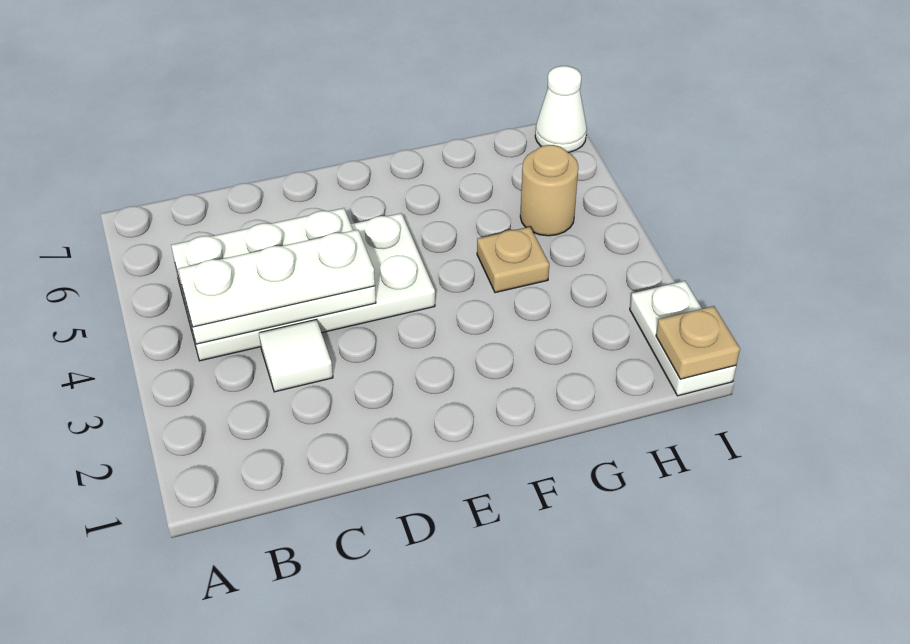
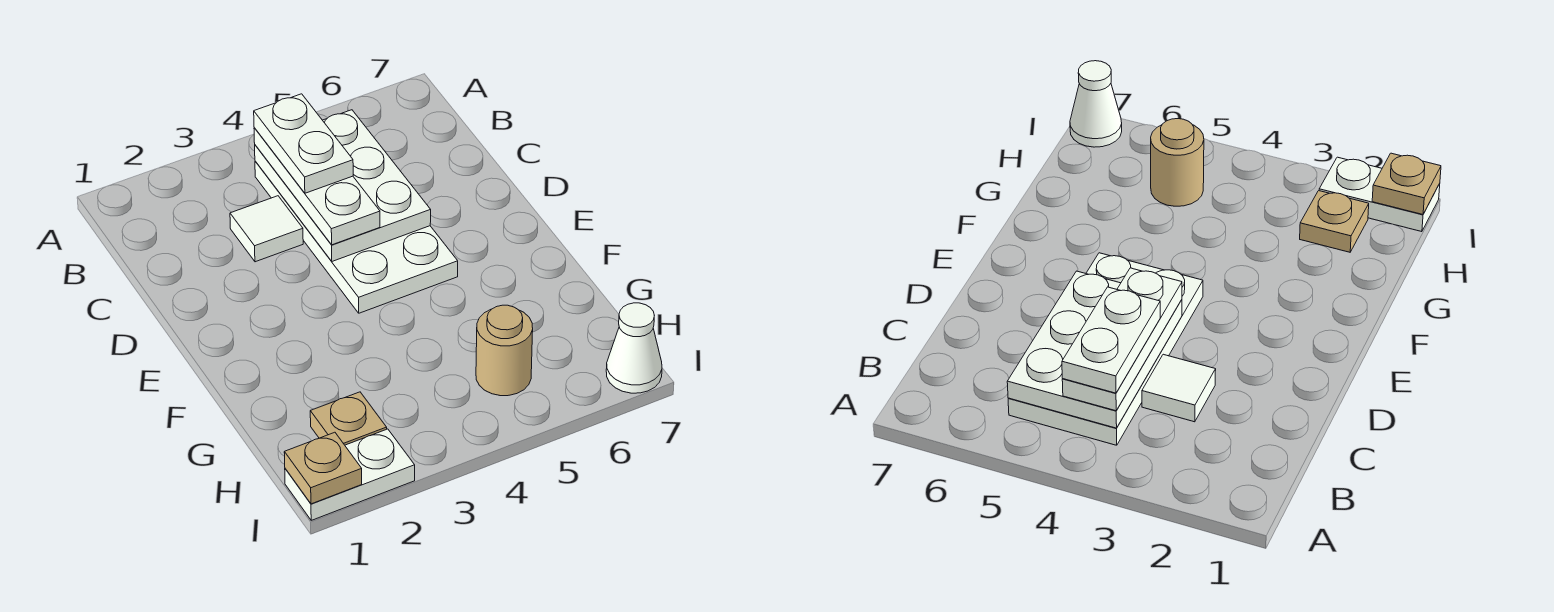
none -> white plate B4:C4 level 4
tan plate G4 level 1 -> tan plate H2 level 1

